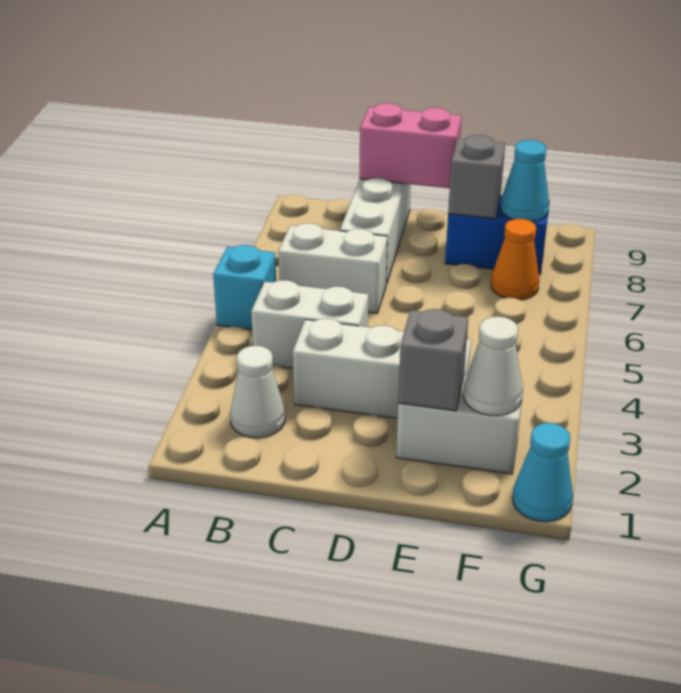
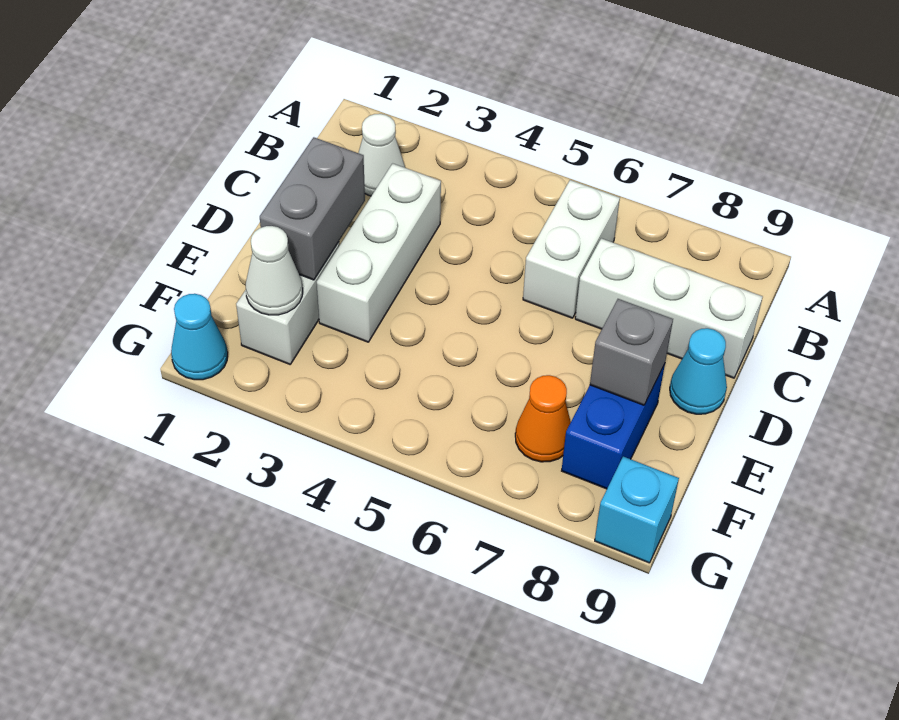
cyan brick A5 level 1 -> cyan brick G9 level 1
white brick B4:C4 level 1 -> none
pink brick C9:D9 level 2 -> none
grey brick E2 level 2 -> grey brick D2:E2 level 2
cyan cone F8 level 2 -> cyan cone D9 level 1

